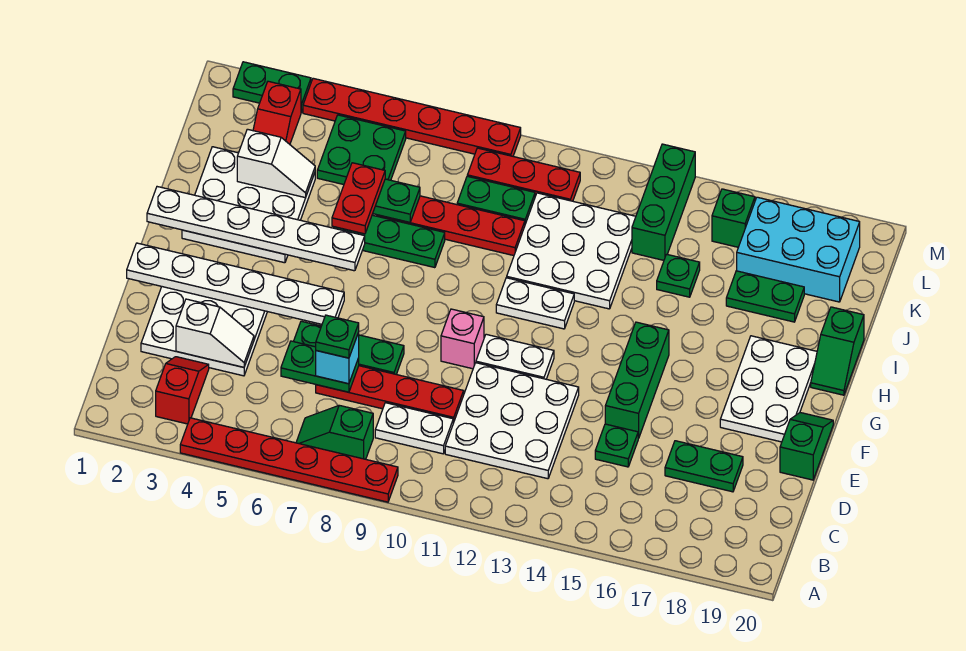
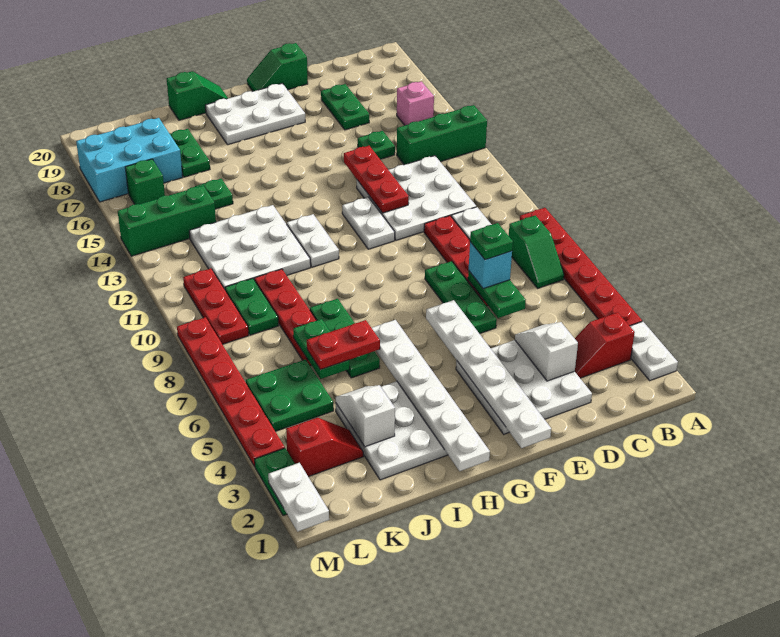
none -> white plate A2:A3 level 1
none -> red plate E12:E14 level 2
green brick E15:G15 level 1 -> green brick A14:C14 level 1
pink brick F10 level 1 -> pink brick B16 level 1
cyan brick K17:L19 level 1 -> cyan brick K17:M18 level 1
none -> white plate M1:M2 level 2

